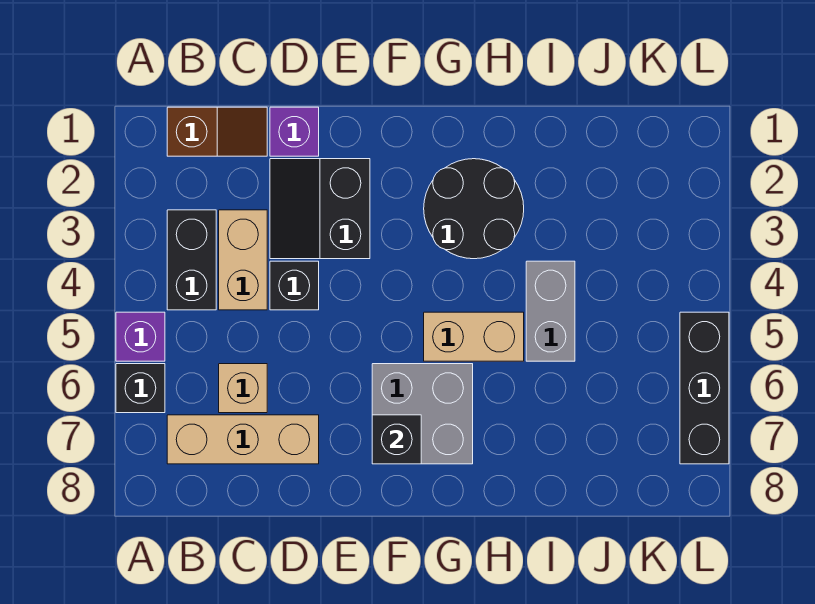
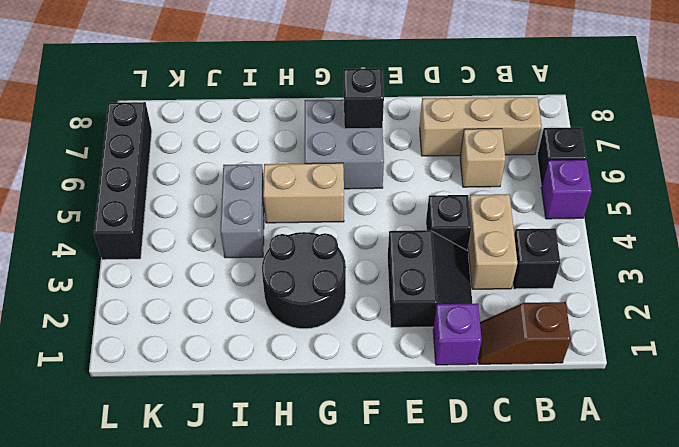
black brick B3:B4 level 1 -> black brick B3 level 1
black brick L5:L7 level 1 -> black brick L4:L7 level 1

